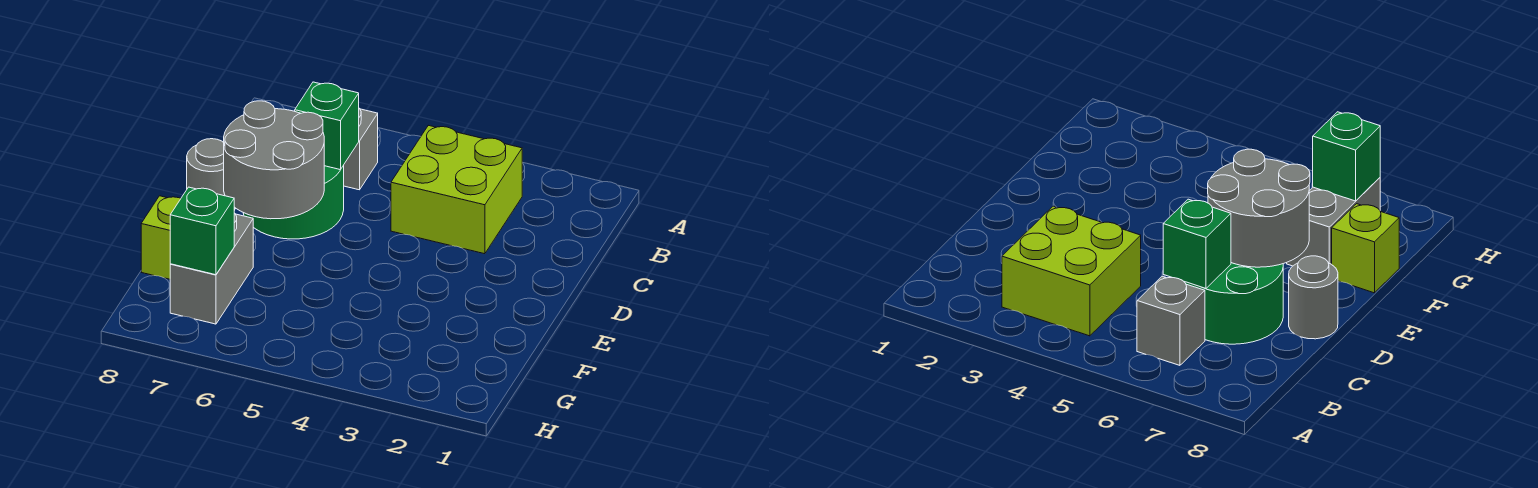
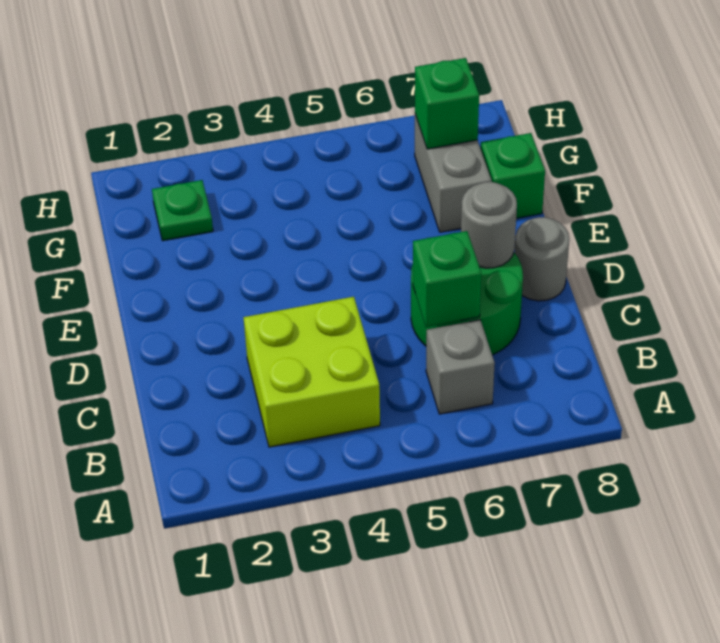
grey round brick D6:E7 level 2 -> grey round brick D7 level 2
lime brick F8 level 1 -> green brick F8 level 1
none -> green plate G2 level 1

